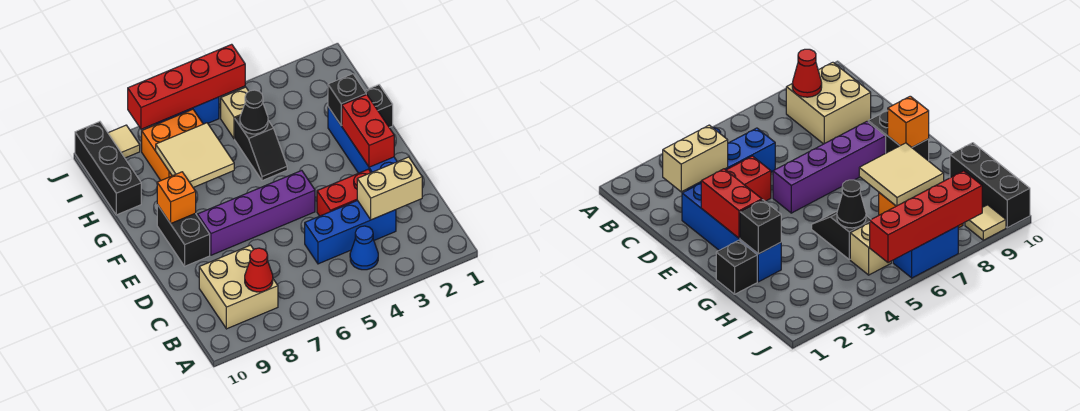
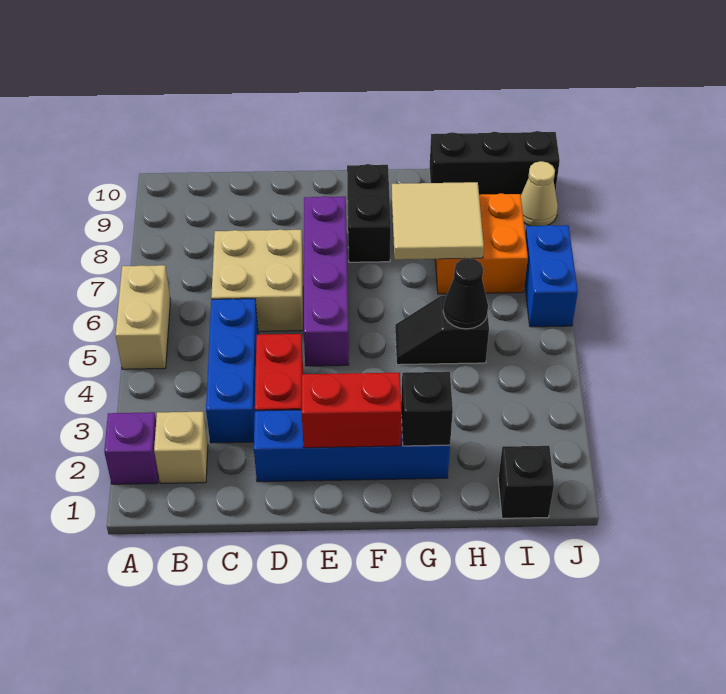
none -> purple brick A2 level 1
blue cone B4 level 1 -> none
tan brick B8:C9 level 1 -> tan brick C6:D7 level 1
red cone B8 level 2 -> none
tan brick C2:C3 level 2 -> tan brick A5:A6 level 1
black brick E9:F9 level 1 -> black brick F8:F9 level 1
orange brick F9 level 2 -> none
black brick G1 level 1 -> black brick I1 level 1
tan brick I5 level 1 -> tan brick B2 level 1
red brick J5:J8 level 2 -> none
tan tile J9 level 1 -> tan cone J9 level 1

